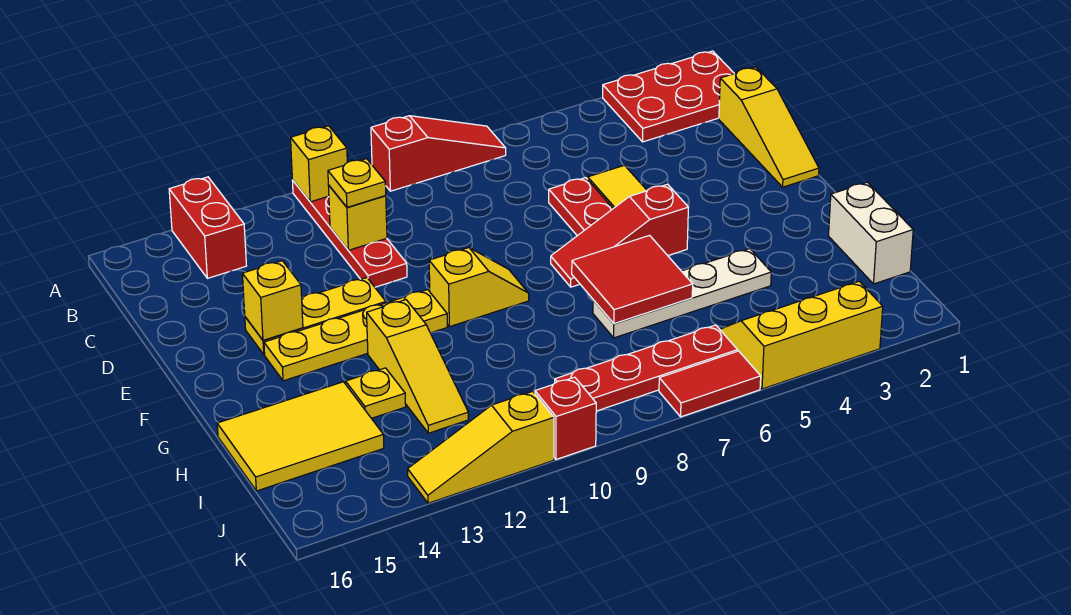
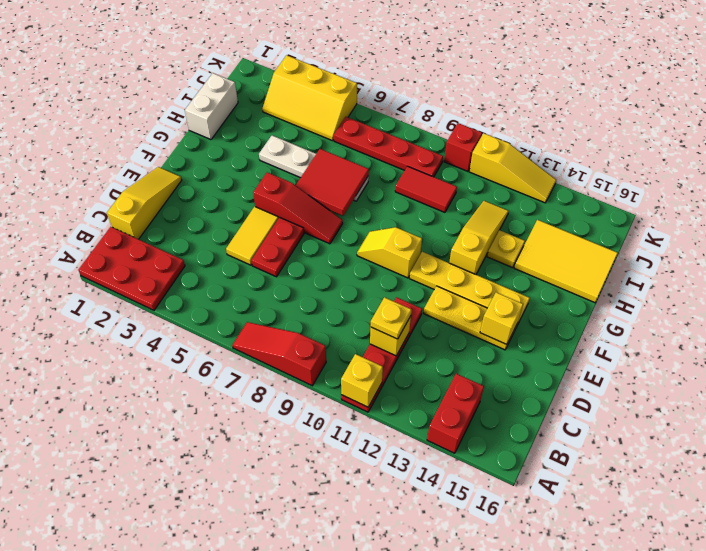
red tile K6:K7 level 1 -> red tile I9:I10 level 1

